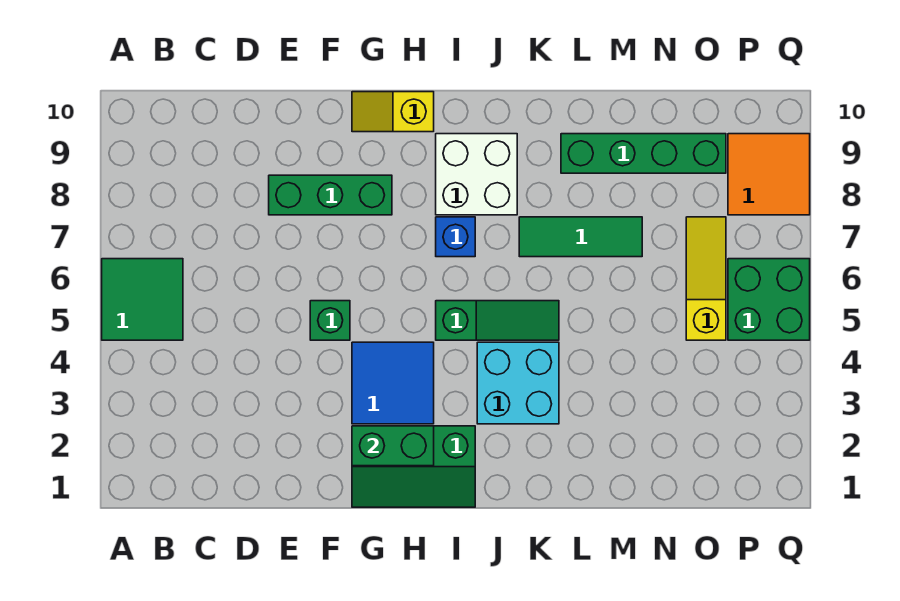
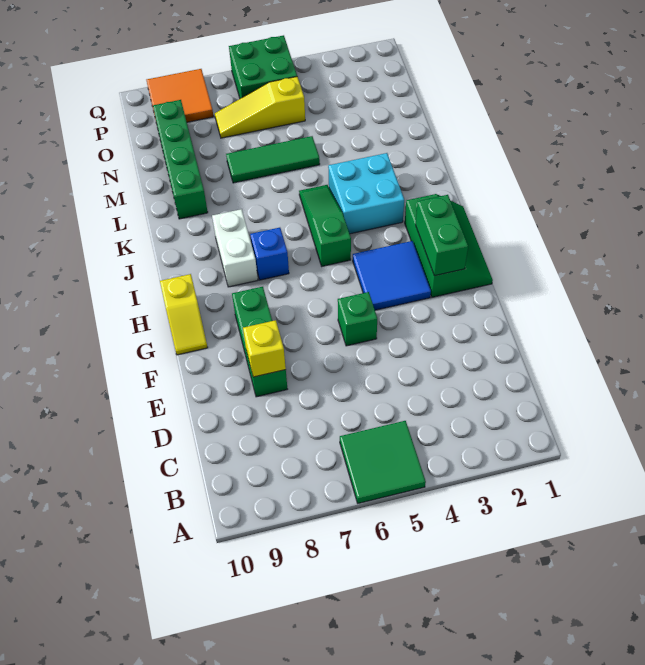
none -> yellow brick E8 level 2
white brick I8:J9 level 1 -> white brick I8:J8 level 1
green tile K7:M7 level 1 -> green tile M5:M7 level 1

